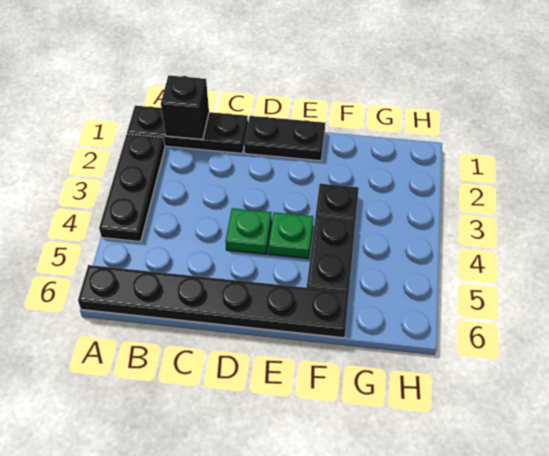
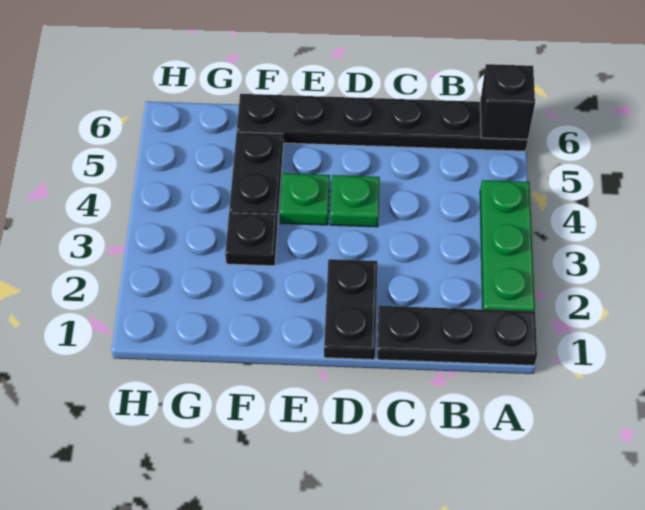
black plate A2:A4 level 1 -> green plate A2:A4 level 1
black brick B1 level 2 -> black brick A6 level 2
black plate D1:E1 level 1 -> black plate D1:D2 level 1

